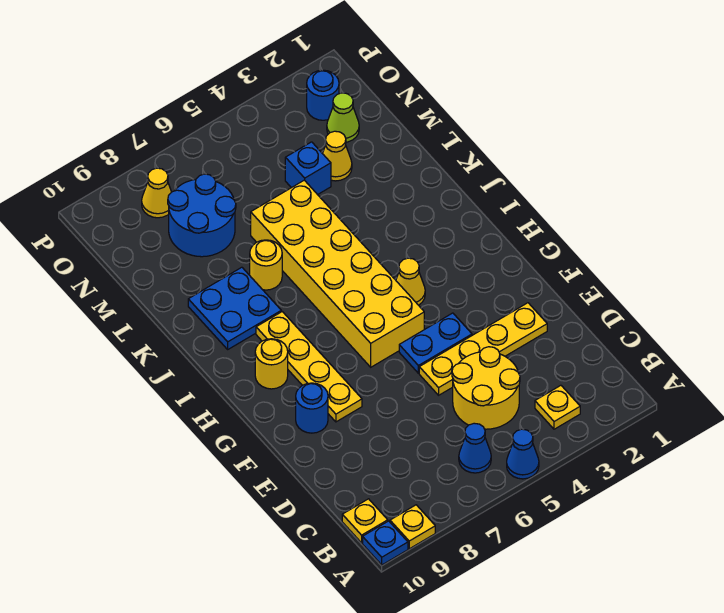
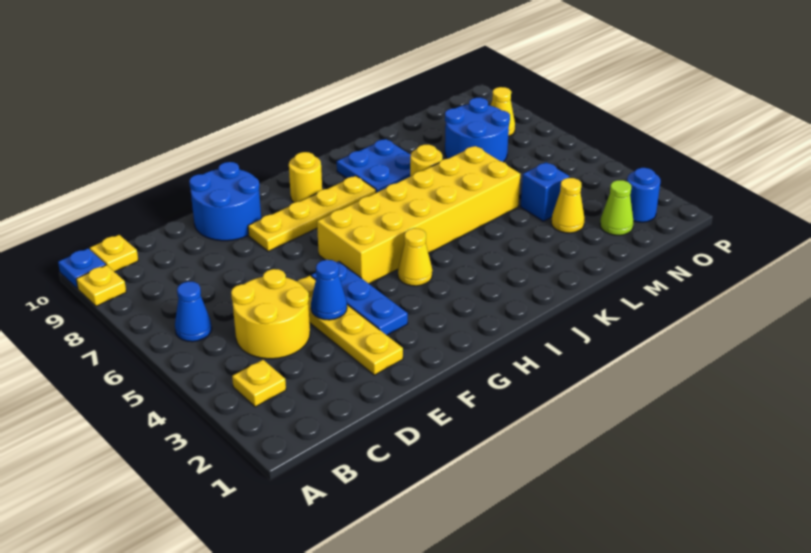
blue cone A5 level 1 -> blue cone E4 level 2
blue plate F4:F5 level 1 -> blue plate F3:F5 level 1
blue round brick F9 level 1 -> blue round brick E9:F10 level 1

